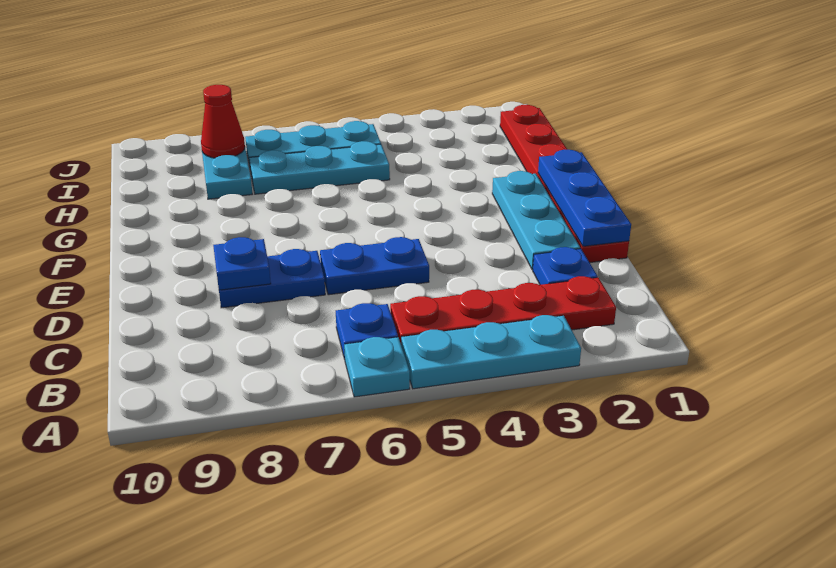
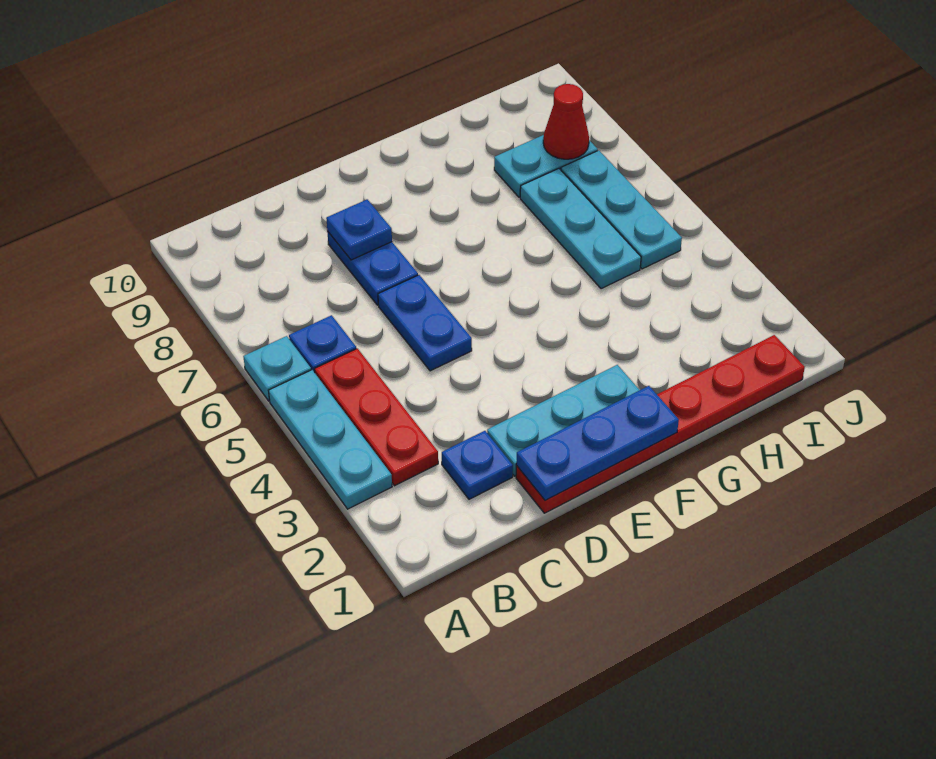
red plate B2:B5 level 1 -> red plate B3:B5 level 1

